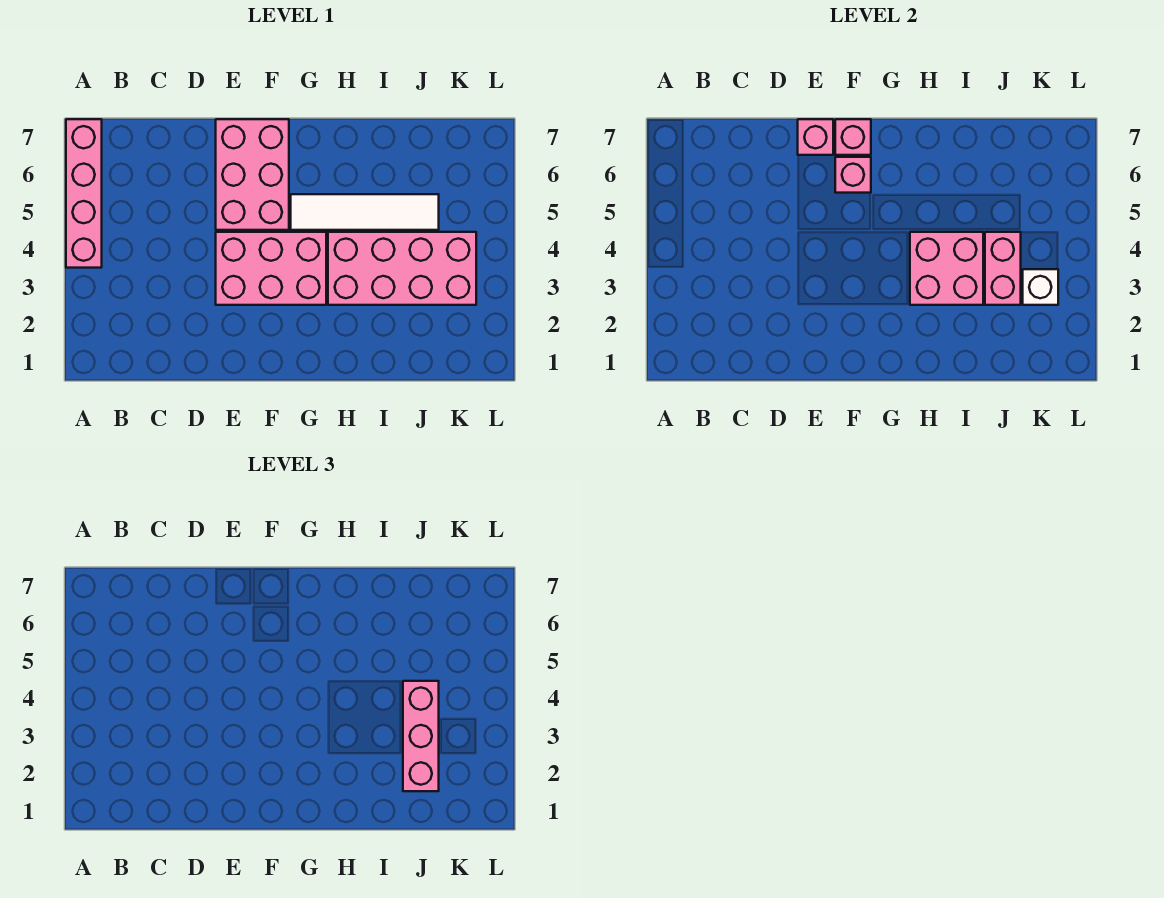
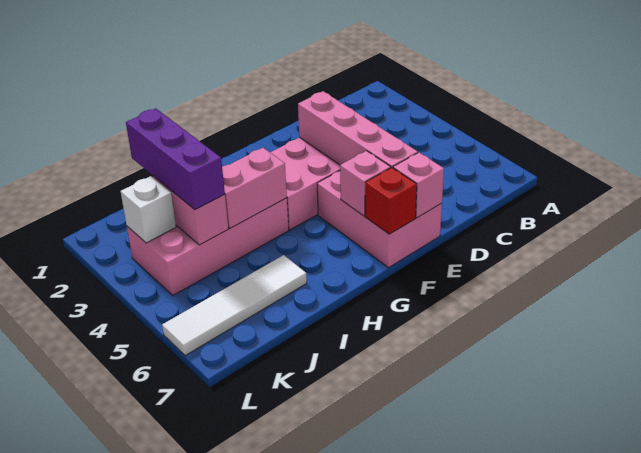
pink brick A4:A7 level 1 -> pink brick E3:E6 level 2
pink brick F7 level 2 -> red brick F7 level 2
white tile G5:J5 level 1 -> white tile I6:L6 level 1
pink brick H3:I4 level 2 -> pink brick H4:I4 level 2
pink brick J2:J4 level 3 -> purple brick J2:J4 level 3

